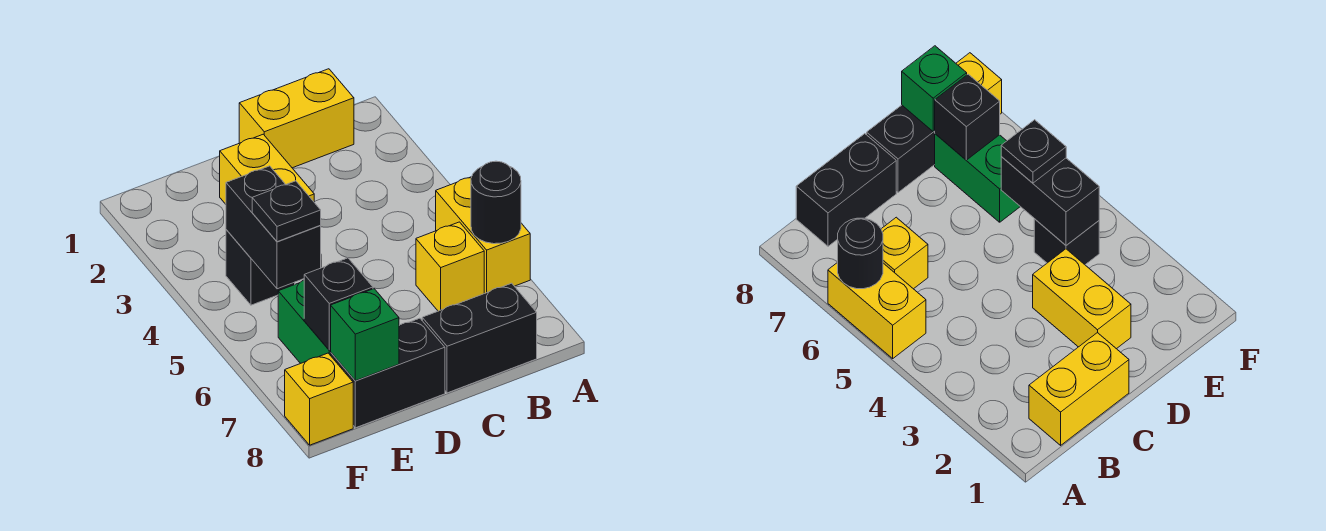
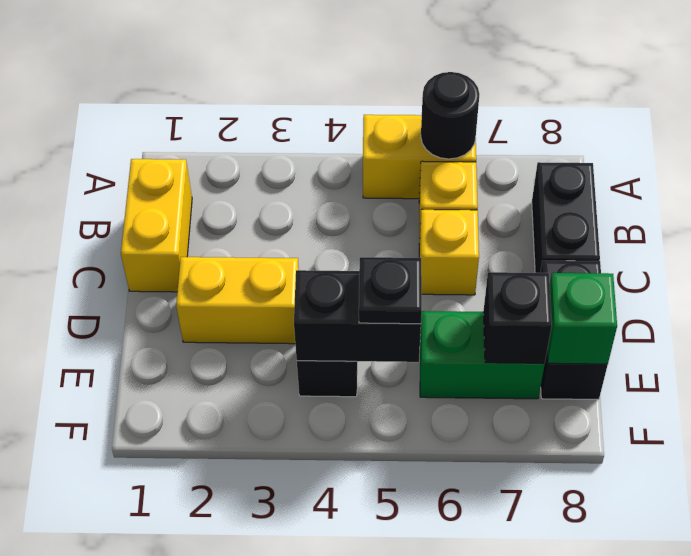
yellow brick F8 level 1 -> yellow brick C6 level 1

